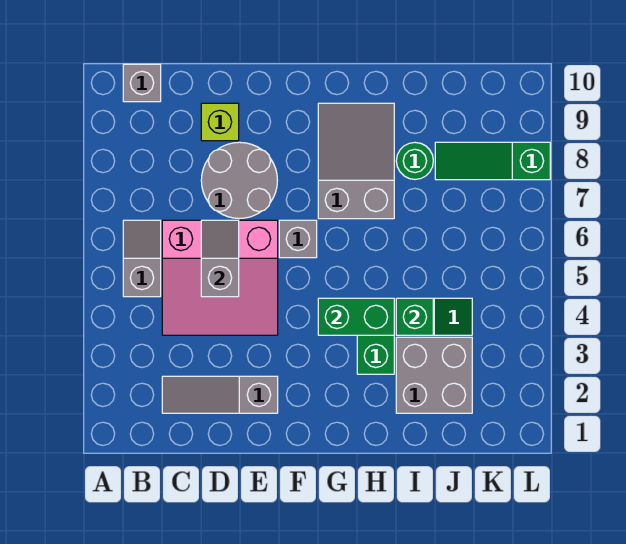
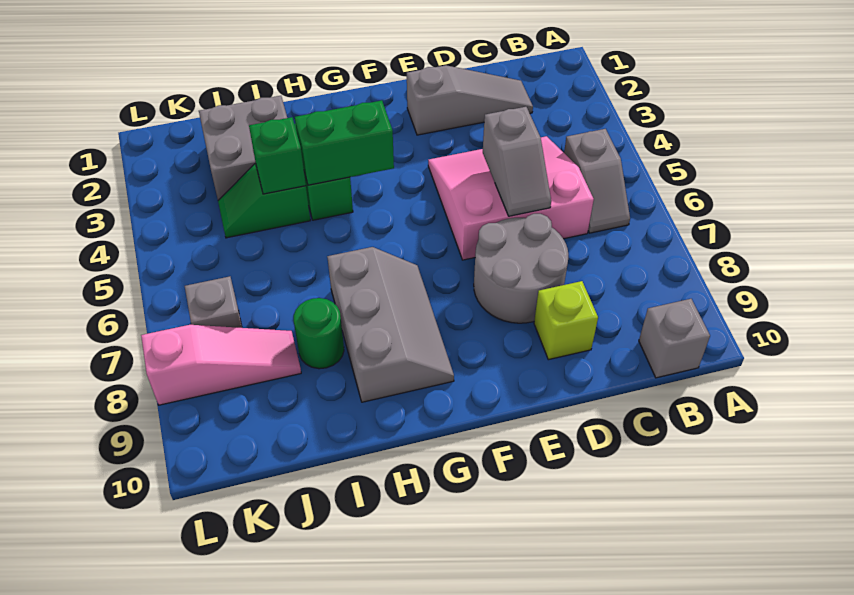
grey brick F6 level 1 -> grey brick K7 level 1
grey slope G7:H9 level 1 top 7 -> grey slope G7:H9 level 1 top H
green slope J8:L8 level 1 top L -> pink slope J8:L8 level 1 top L

